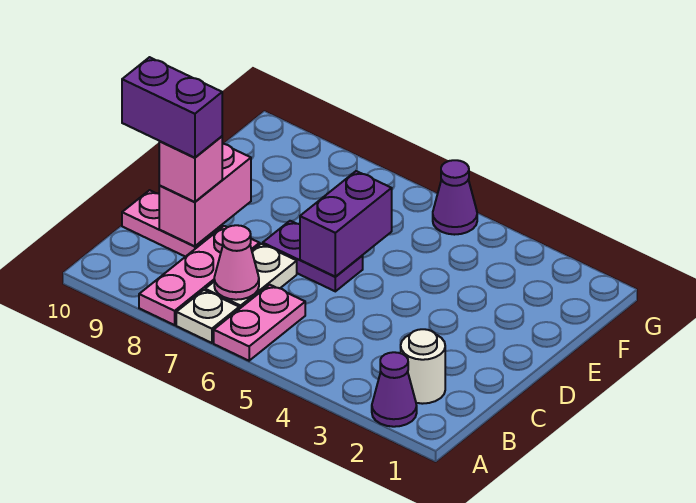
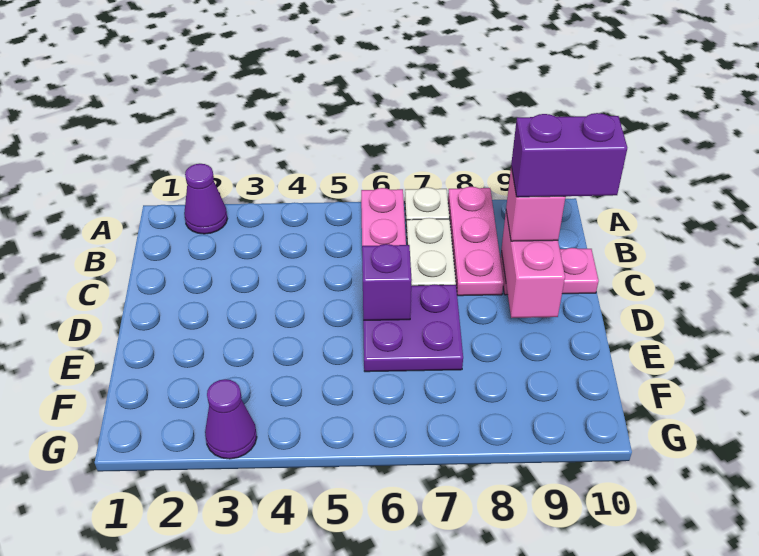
white round brick B2 level 1 -> none
pink cone B7 level 2 -> none
purple plate D6:D7 level 1 -> purple plate D6:E7 level 1
purple brick D6:E6 level 2 -> purple brick D6 level 2
purple cone G5 level 1 -> purple cone G3 level 1

